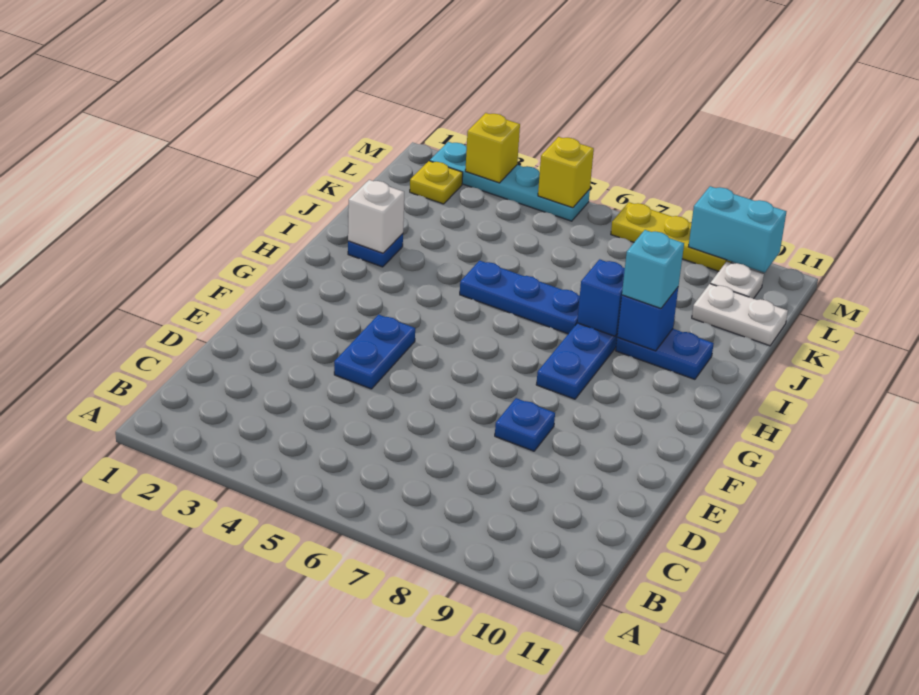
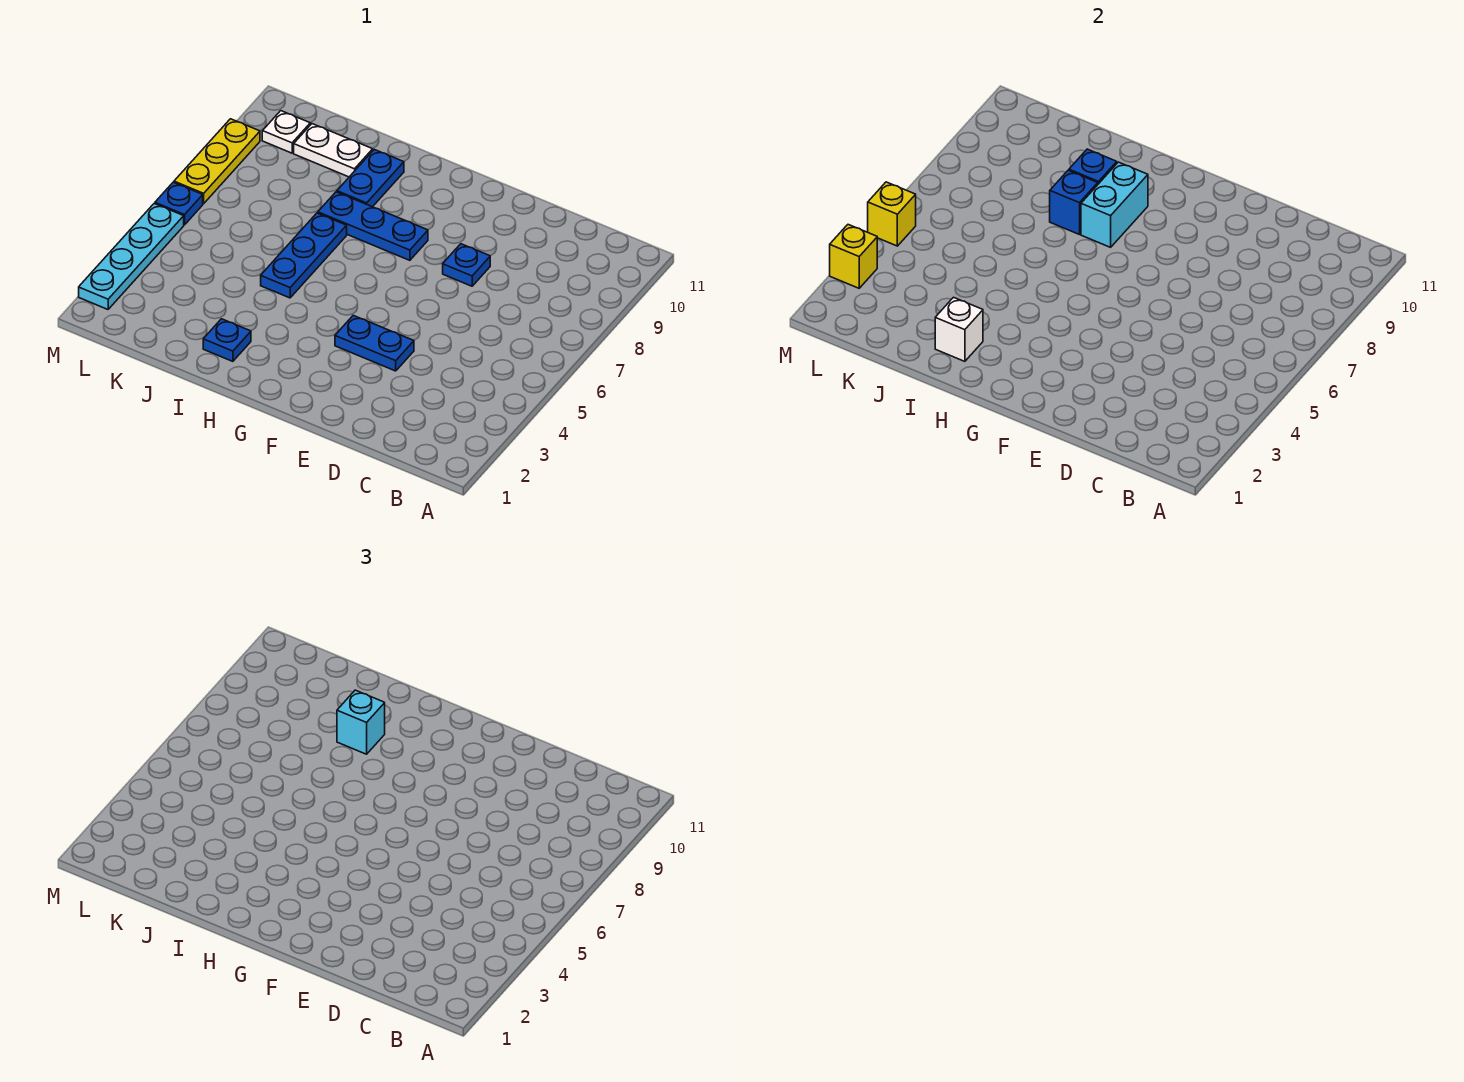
white plate K10:K11 level 1 -> white plate J10:K10 level 1
yellow plate L2 level 1 -> none
none -> blue plate M6 level 1
cyan brick M9:M10 level 2 -> cyan brick H8:H9 level 2

